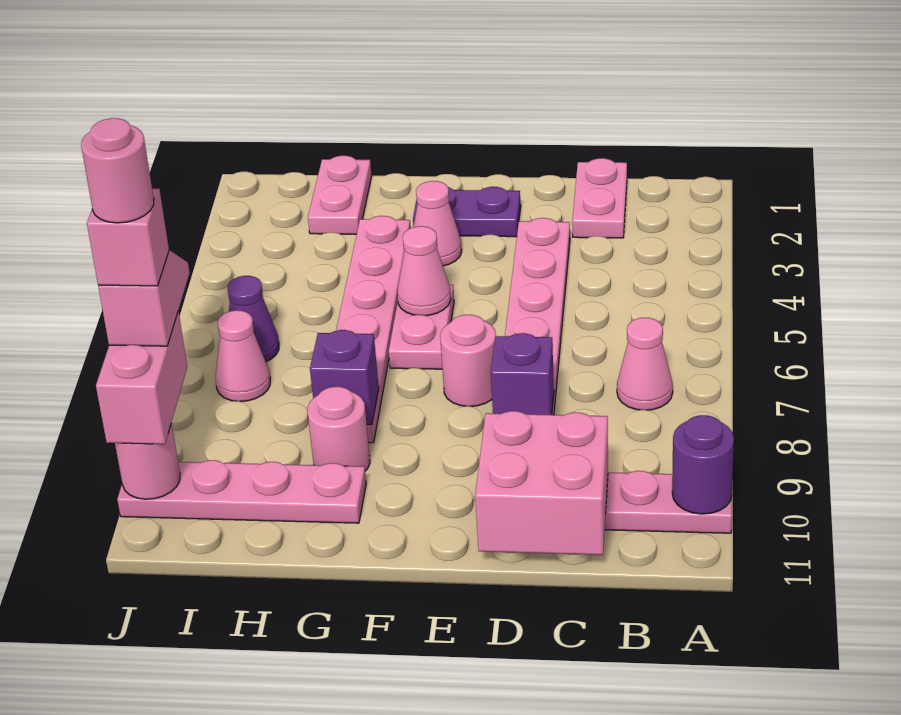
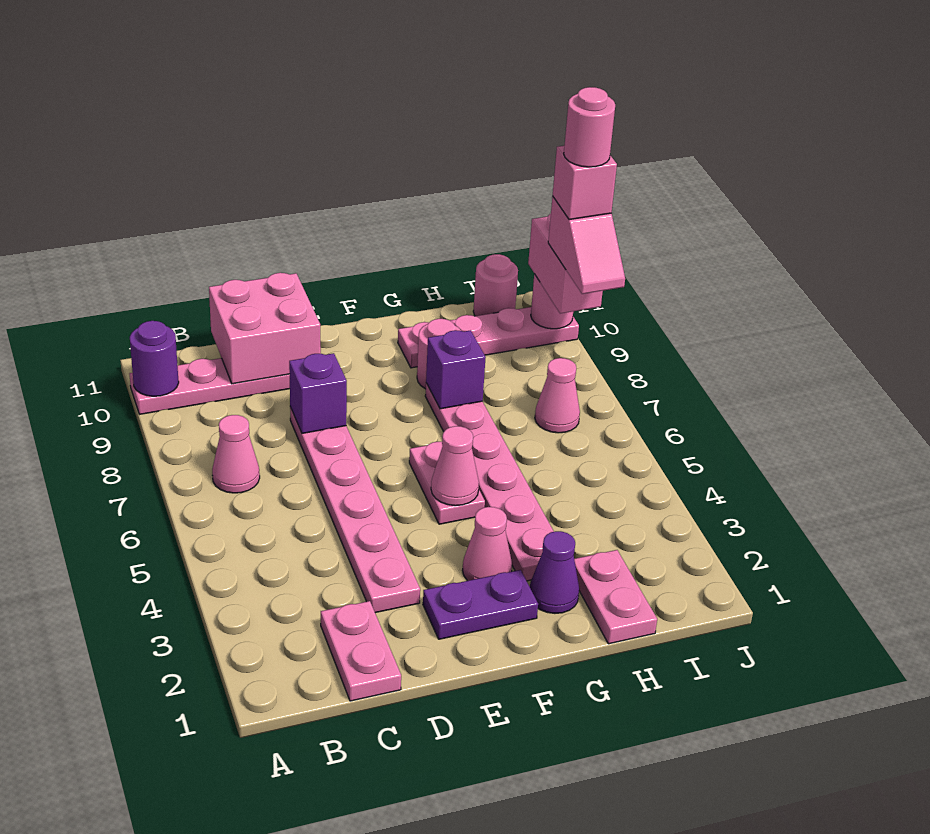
pink round brick E7 level 1 -> pink round brick I11 level 1
purple cone I6 level 1 -> purple cone G2 level 1

